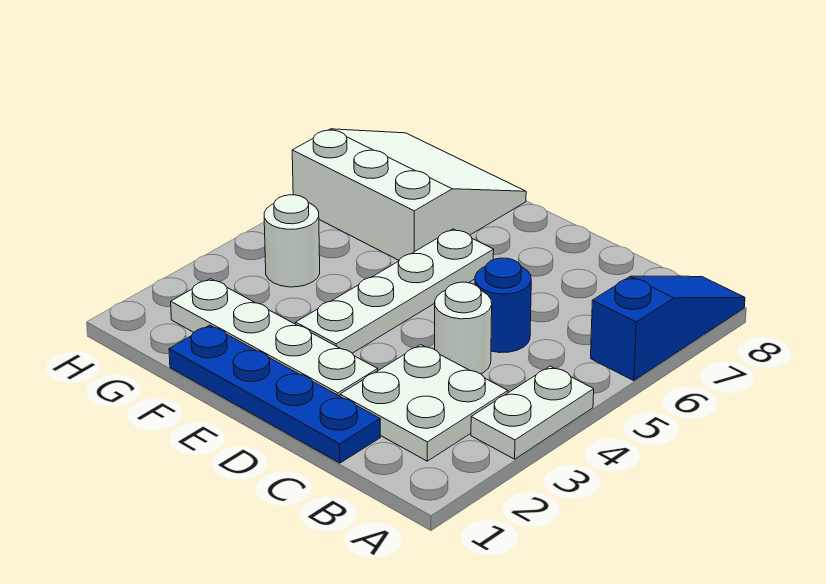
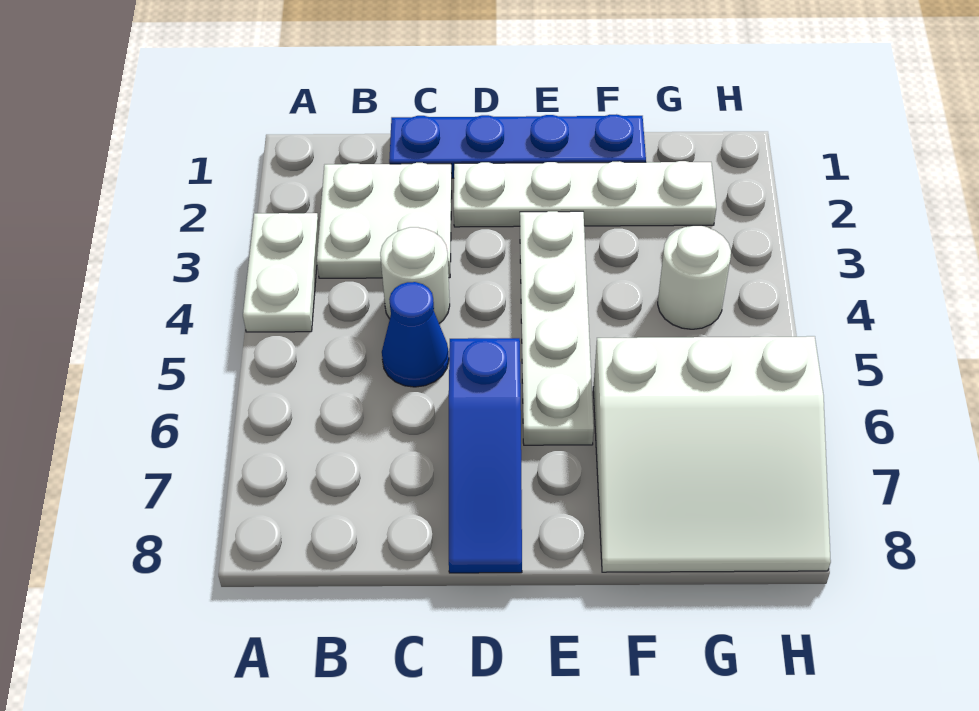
blue slope A6:A8 level 1 top 6 -> blue slope D6:D8 level 1 top 6
blue round brick C5 level 1 -> blue cone C5 level 1

